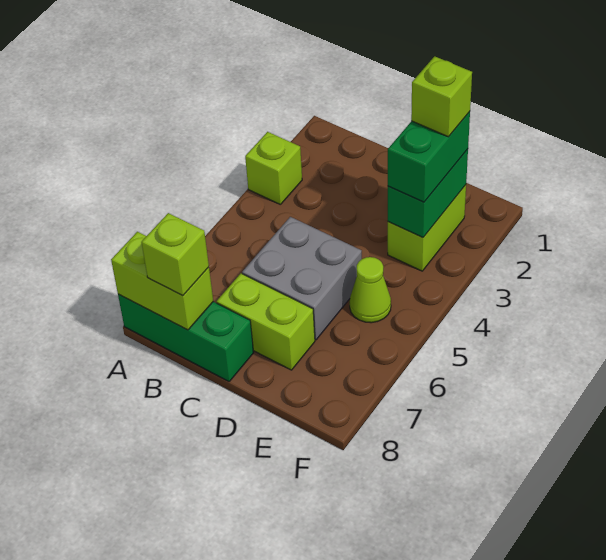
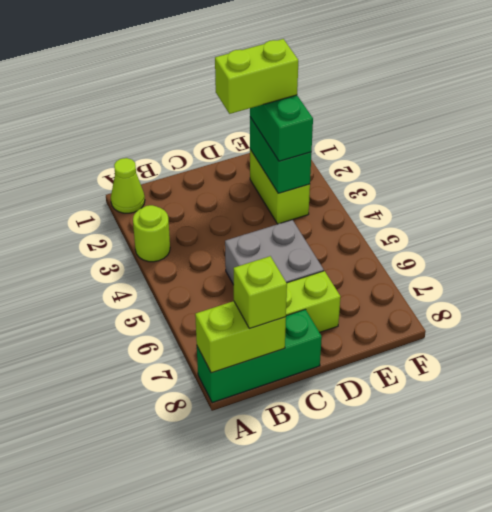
lime brick A3 level 1 -> lime round brick A3 level 1
lime brick E2 level 4 -> lime brick D2:E2 level 4
lime cone E5 level 1 -> lime cone A1 level 1

